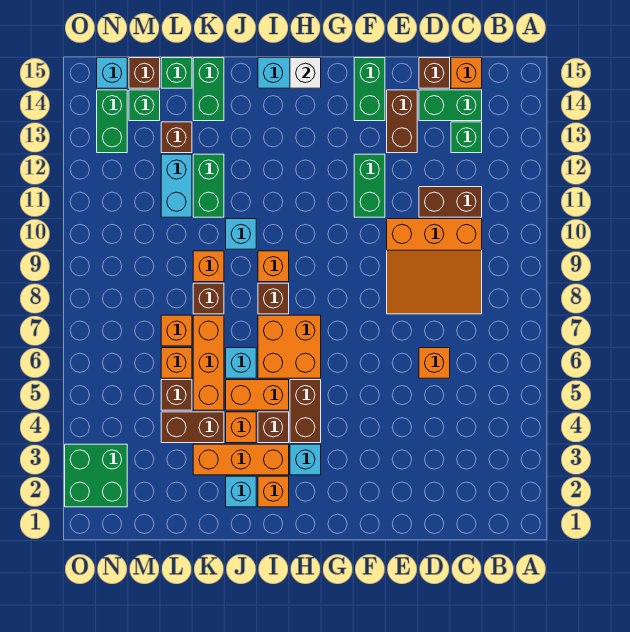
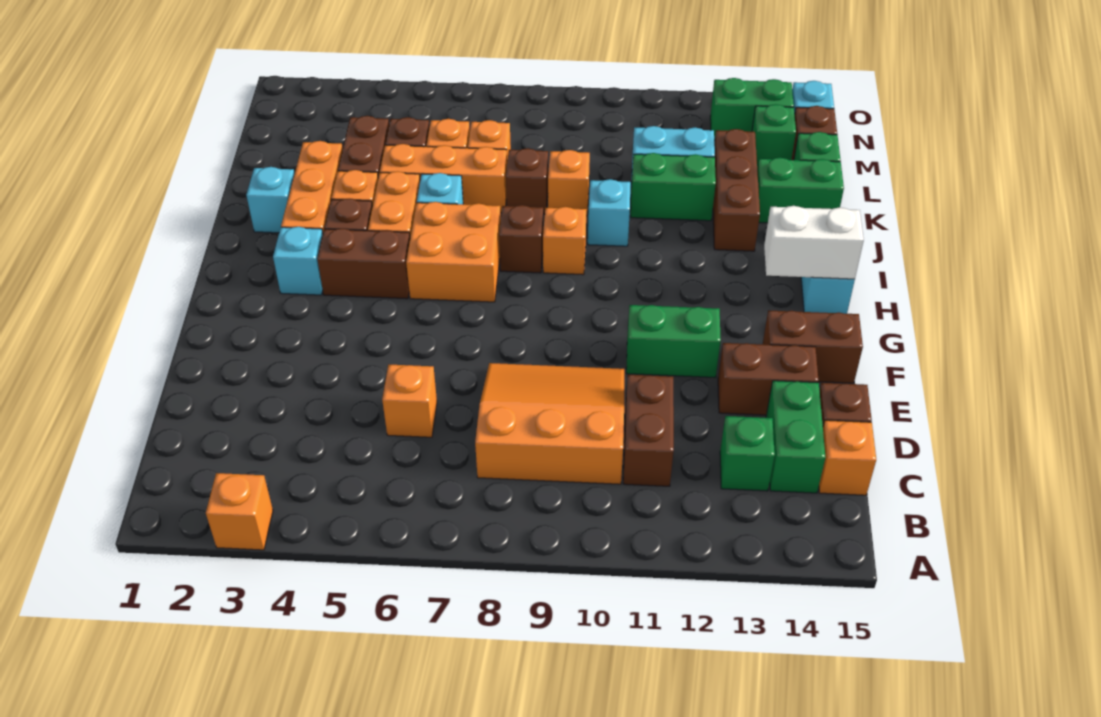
orange slope C8:E10 level 1 top 10 -> orange slope C8:E10 level 1 top C
green brick F14:F15 level 1 -> brown brick F14:F15 level 1
white brick H15 level 2 -> white brick H14:H15 level 2
orange brick I2 level 1 -> orange brick A3 level 1
brown brick L13 level 1 -> brown brick J13:L13 level 1
green brick N2:O3 level 1 -> none

